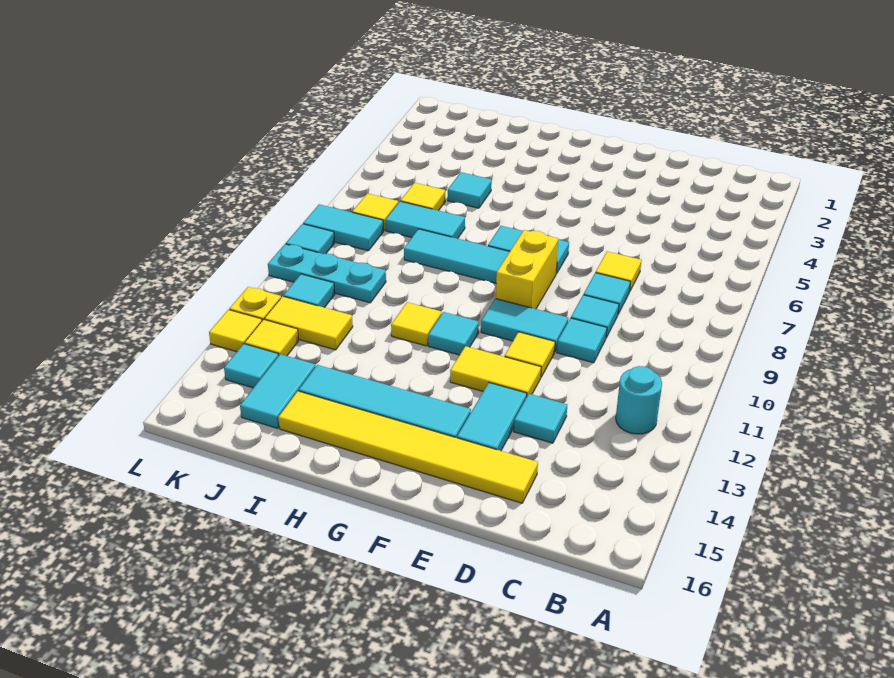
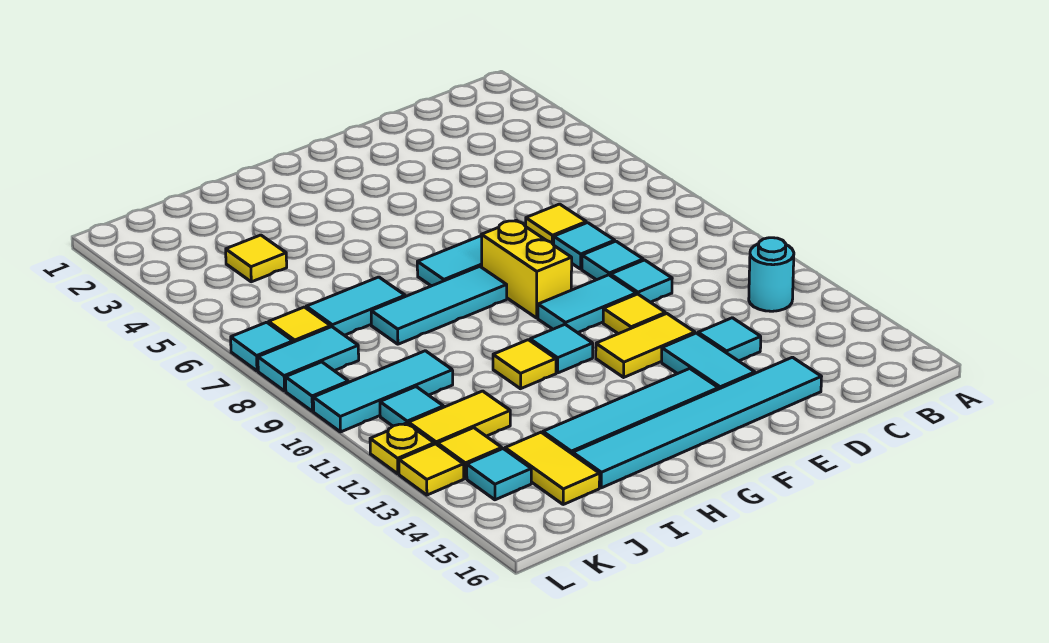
yellow tile D15:I15 level 1 -> cyan tile D15:I15 level 1
cyan tile I5 level 1 -> cyan tile L7 level 1
yellow tile J6 level 1 -> yellow tile J4 level 1
cyan plate J10:L10 level 1 -> cyan tile J10:L10 level 1
cyan tile J14:J15 level 1 -> yellow tile J14:J15 level 1

